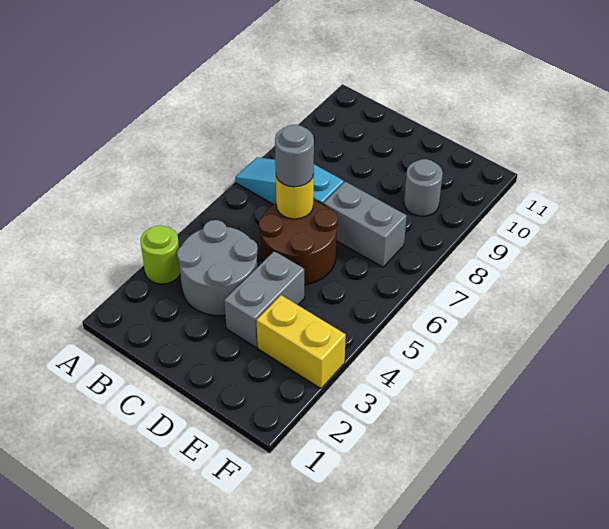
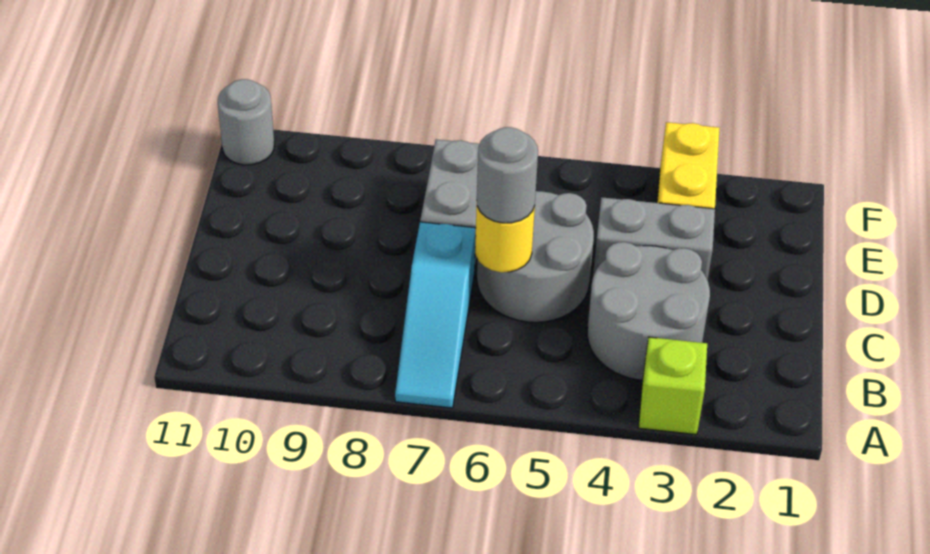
lime round brick A3 level 1 -> lime brick A3 level 1
brown round brick C5:D6 level 1 -> grey round brick C5:D6 level 1
grey round brick E9 level 1 -> grey round brick F11 level 1

